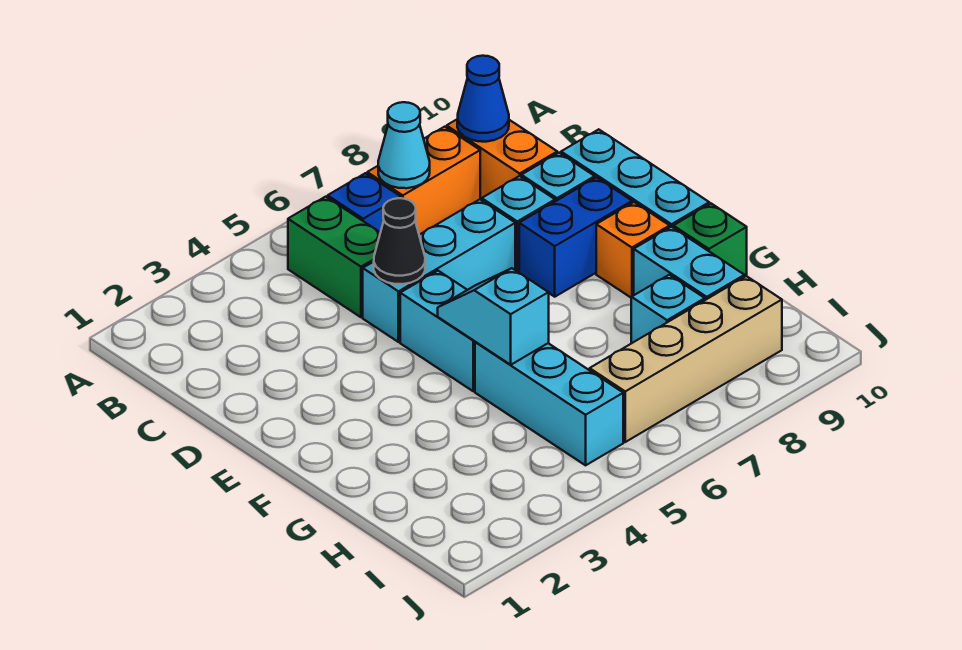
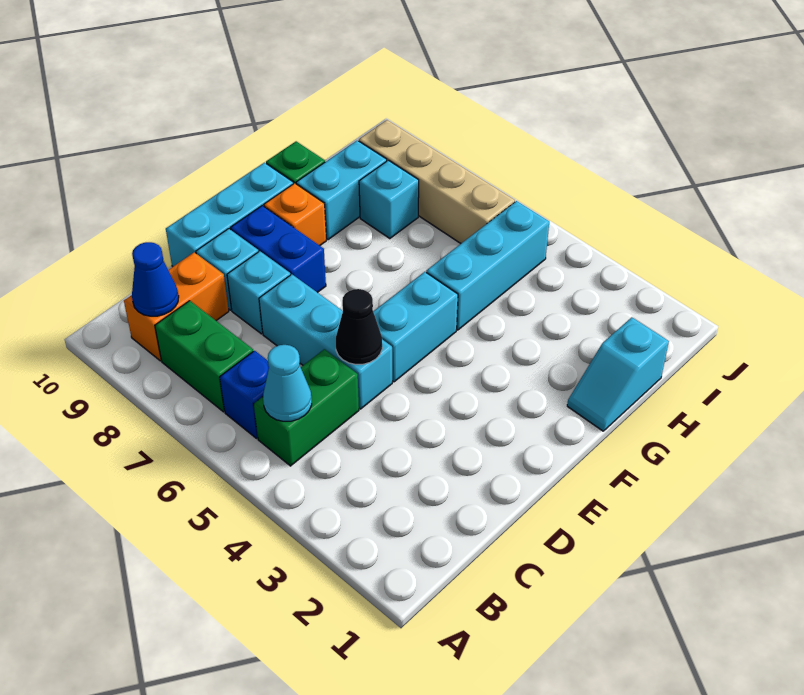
orange brick B7:B8 level 1 -> green brick B7:B8 level 1
cyan cone B7 level 2 -> cyan cone B5 level 2
cyan slope F5:G5 level 2 top G -> cyan slope G1:H1 level 1 top H

